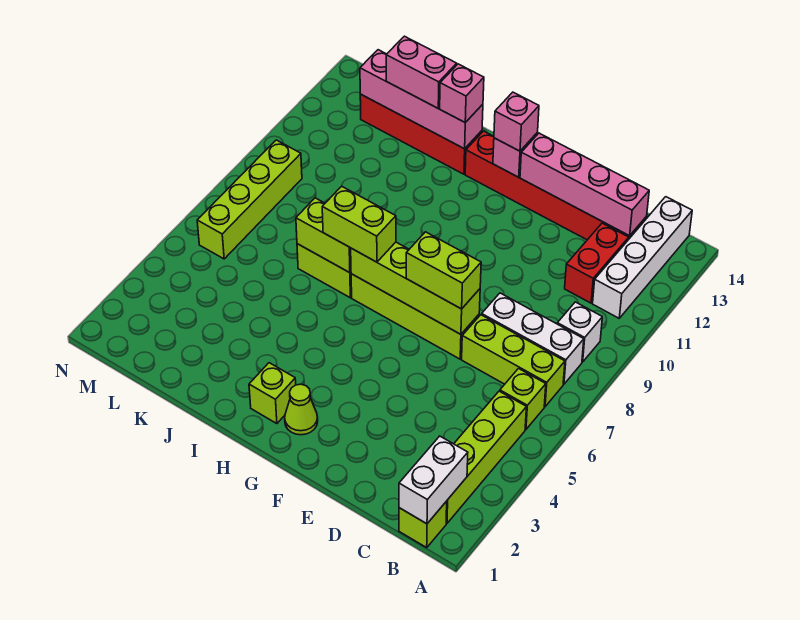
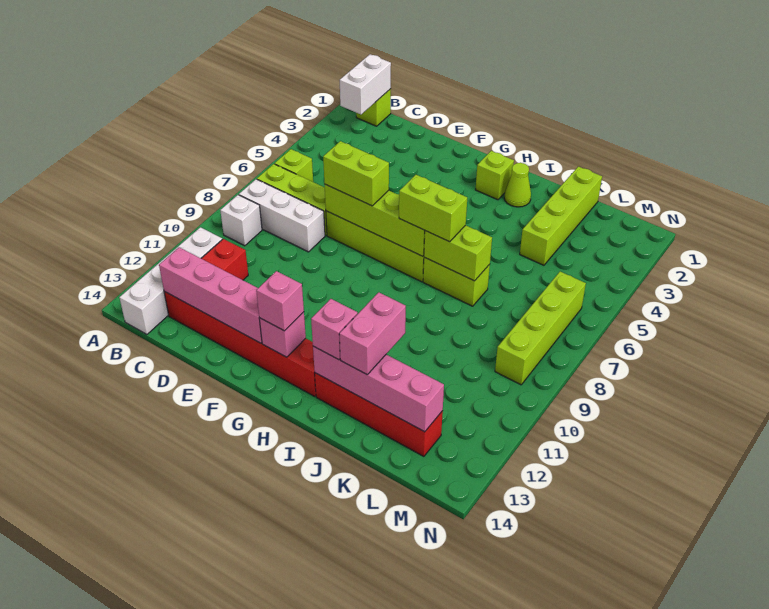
lime brick B2:B5 level 1 -> lime brick K1:K4 level 1
lime cone G2 level 1 -> lime cone I2 level 1
pink brick J13:K13 level 3 -> pink brick J12:J13 level 3

